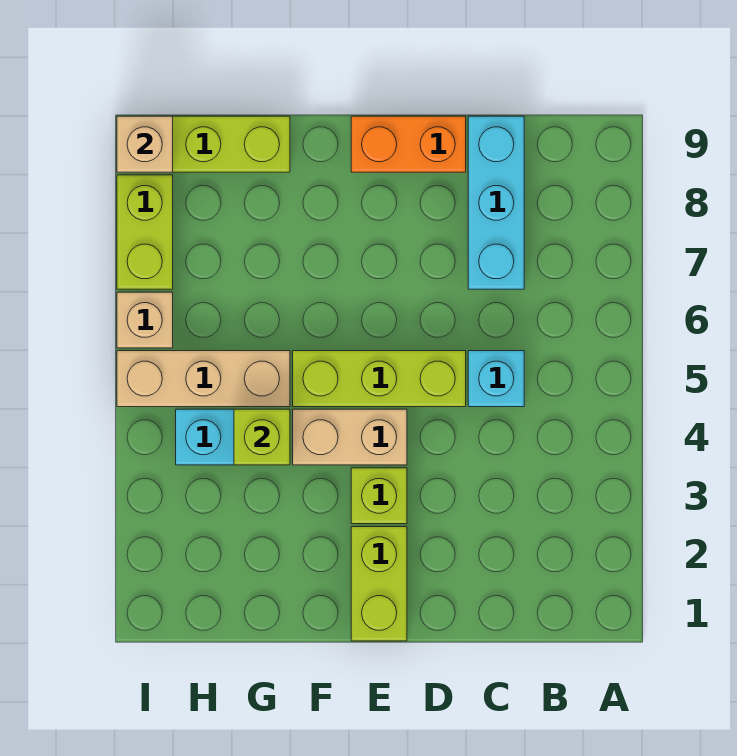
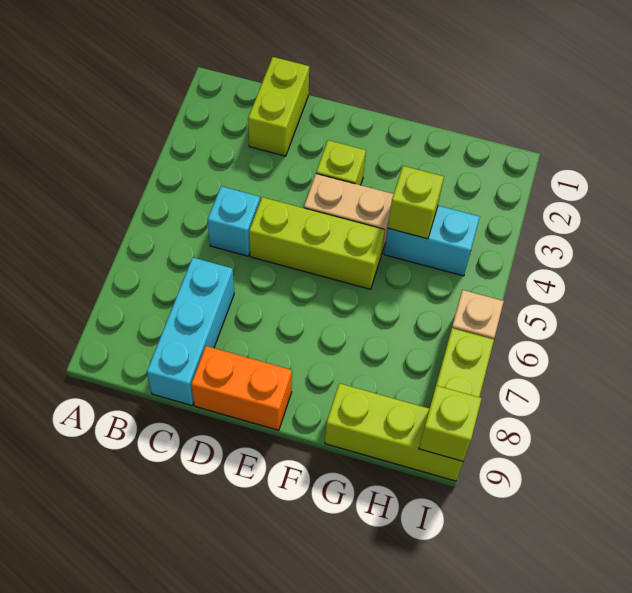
lime brick E1:E2 level 1 -> lime brick C1:C2 level 1
tan brick G5:I5 level 1 -> none
tan brick I9 level 2 -> lime brick I9 level 2

